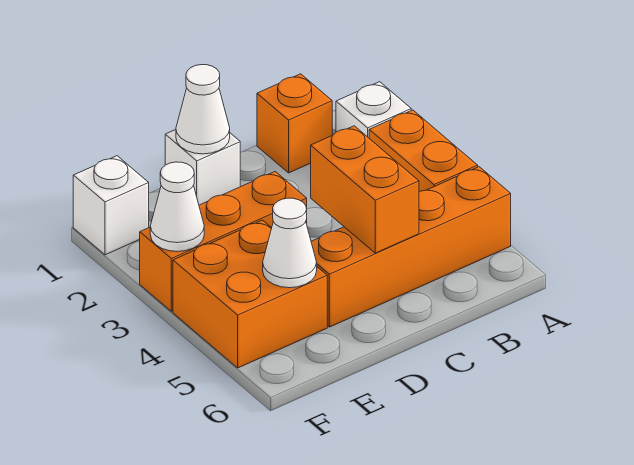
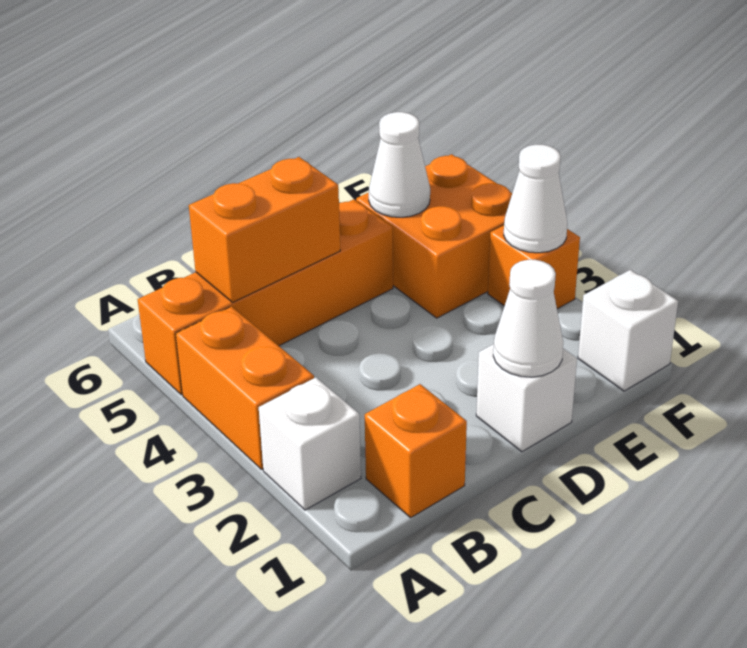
orange brick C4:C5 level 2 -> orange brick B5:C5 level 2
orange brick D3:F3 level 1 -> orange brick F3 level 1

